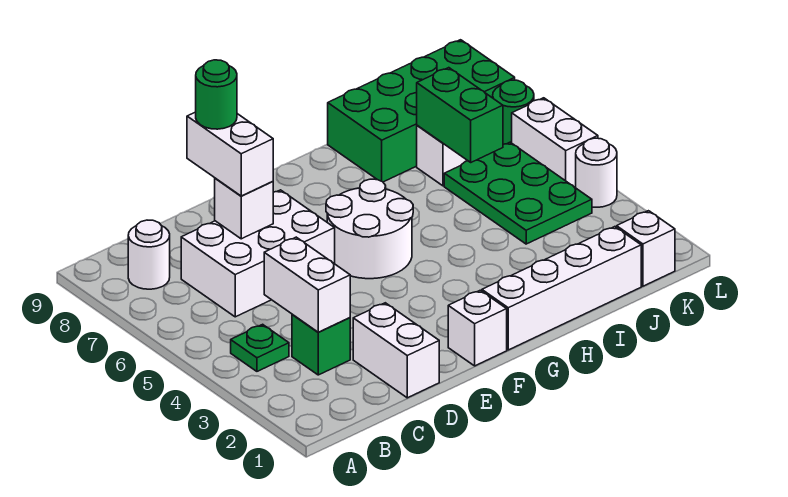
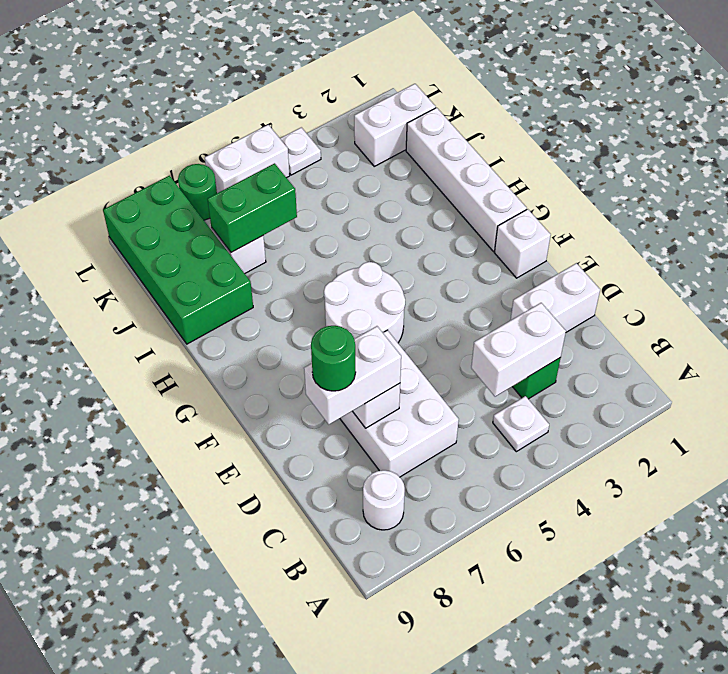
green plate B4 level 1 -> white plate B4 level 1
green plate J4:K6 level 1 -> none
white brick K1 level 1 -> white brick K1:K2 level 1
white round brick L4 level 1 -> white plate L4 level 1

